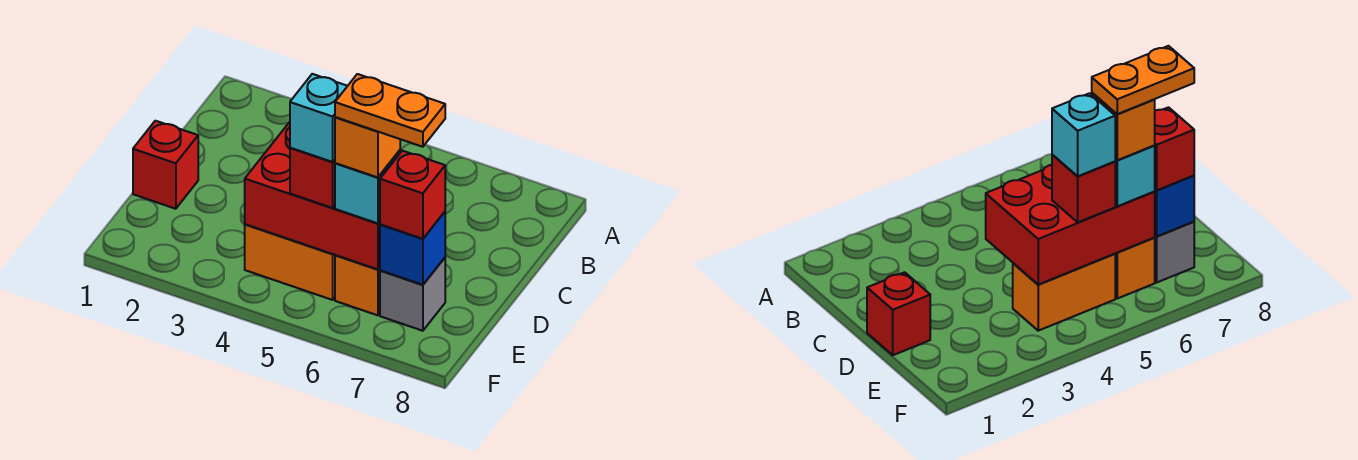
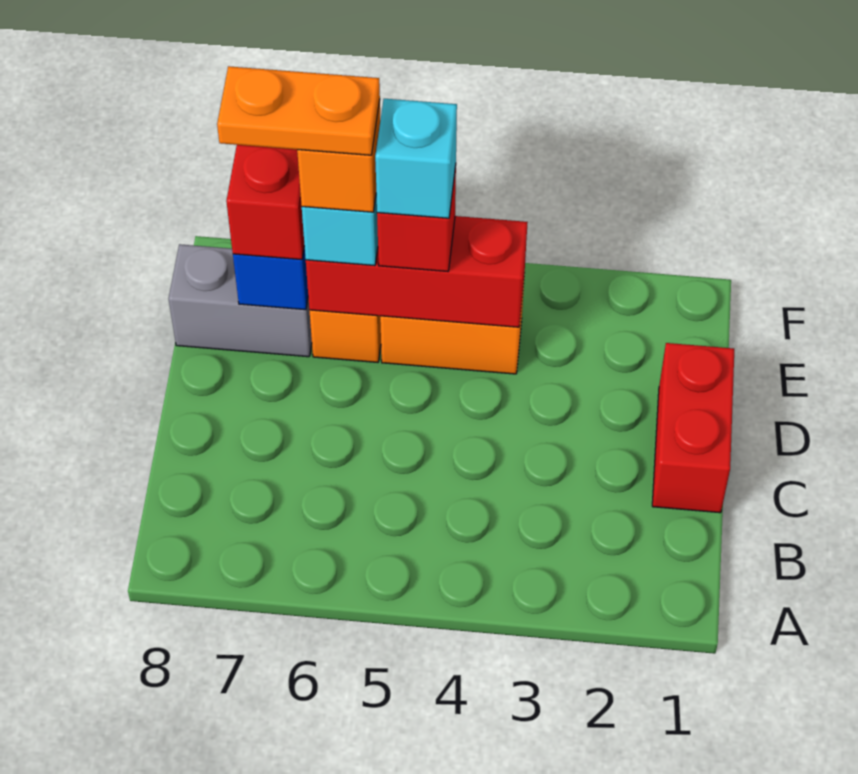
red brick D1 level 1 -> red brick C1:D1 level 1
red brick D4:E6 level 2 -> red brick E4:E6 level 2
grey brick E7 level 1 -> grey brick E7:E8 level 1

